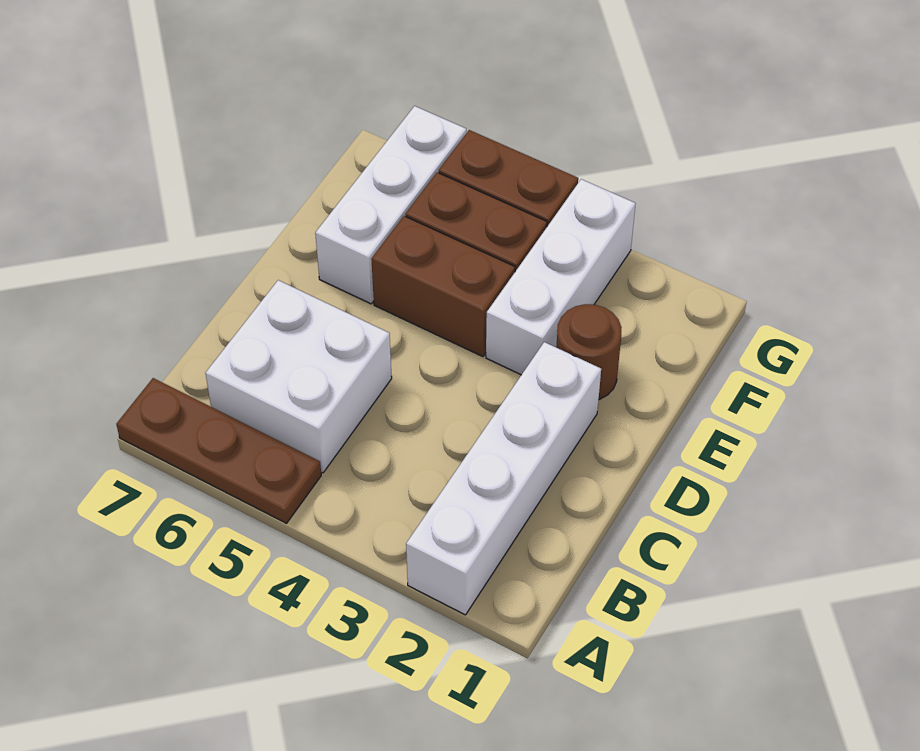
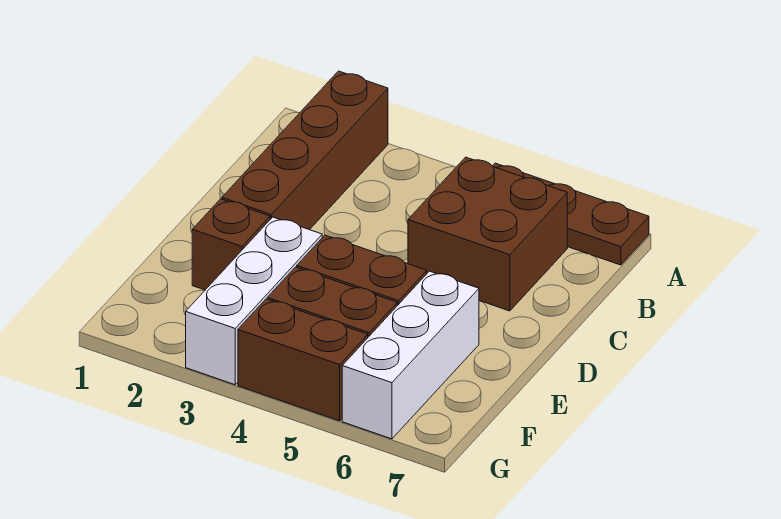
white brick A2:D2 level 1 -> brown brick A2:D2 level 1
white brick B5:C6 level 1 -> brown brick B5:C6 level 1
brown round brick E2 level 1 -> brown brick E2 level 1

